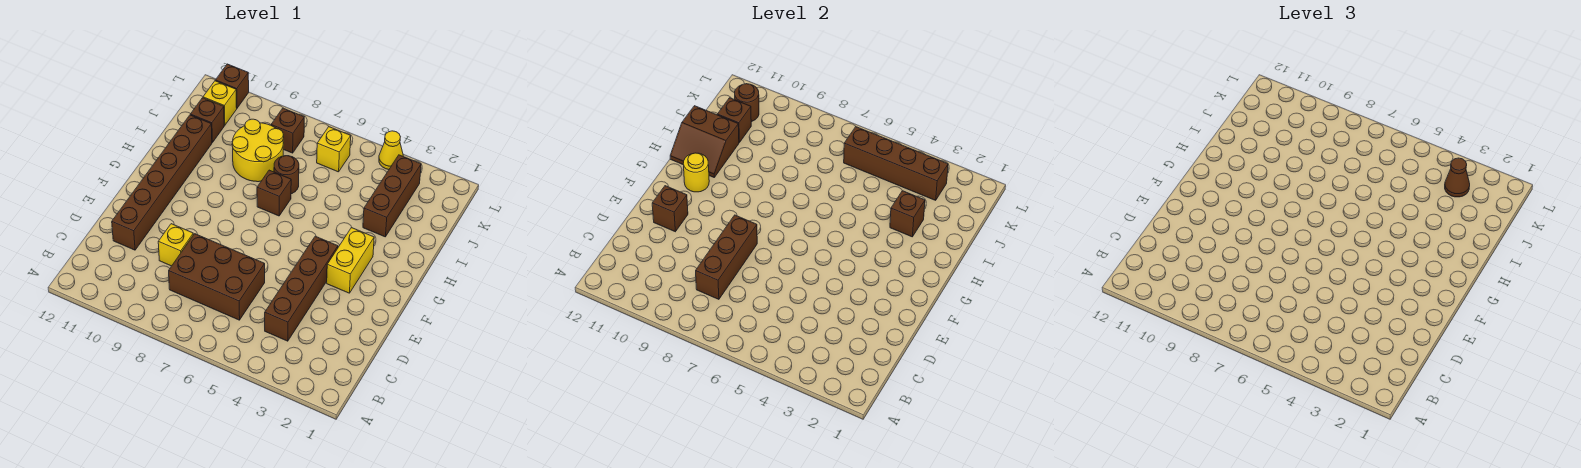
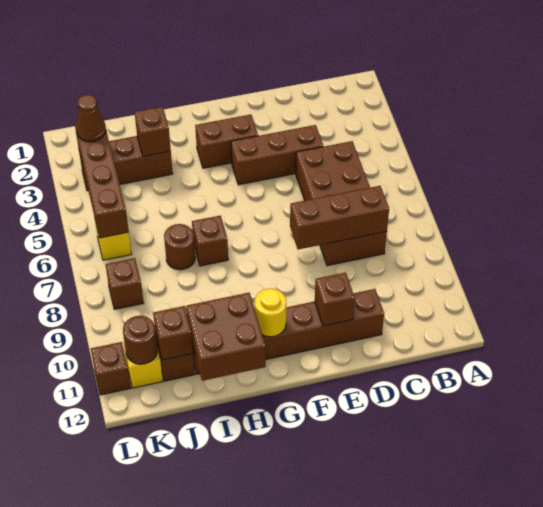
brown brick C4:F4 level 1 -> brown brick D4:F4 level 1
brown brick C6:D8 level 1 -> brown brick C5:D8 level 1
yellow brick D9 level 1 -> none
yellow brick F3:G3 level 1 -> brown brick F3:G3 level 1
brown slope H11:I12 level 2 top I -> brown brick H11:I12 level 2
yellow round brick I8:J9 level 1 -> none
yellow cone L4 level 1 -> none

